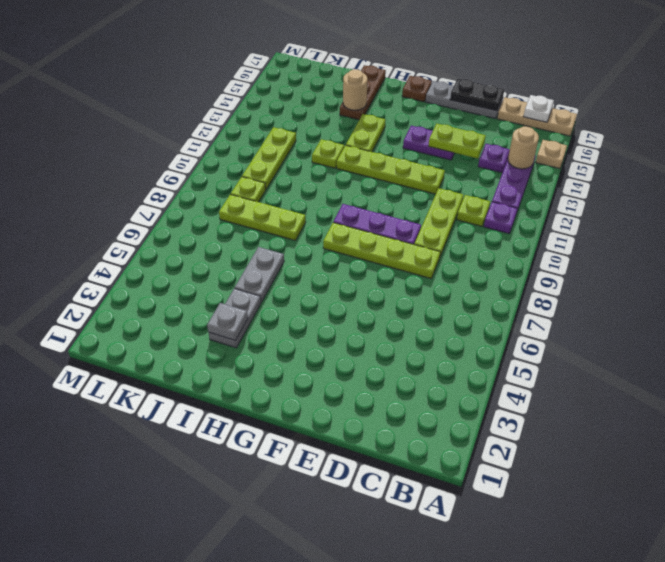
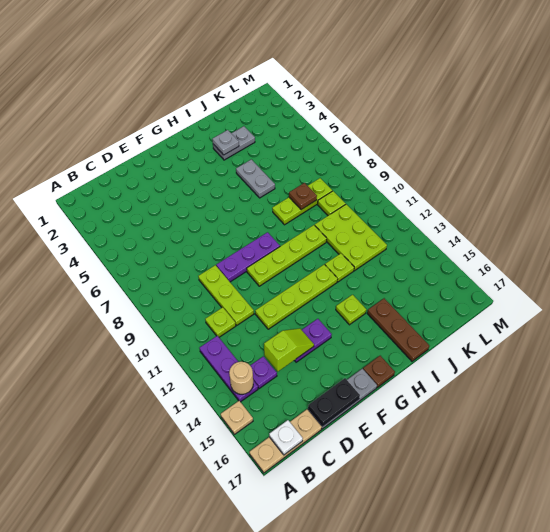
purple plate B11 level 1 -> none
lime plate D8:G8 level 1 -> lime plate F10:I10 level 1
lime plate D14:E14 level 2 -> lime slope D14:E14 level 2 top D
lime plate H13:H14 level 1 -> lime plate H14 level 1
grey plate I3:I4 level 1 -> grey plate I3:J3 level 1
tan round brick I15 level 2 -> none
none -> brown plate J8 level 2
lime plate K10:K12 level 1 -> lime plate J10:K12 level 1

